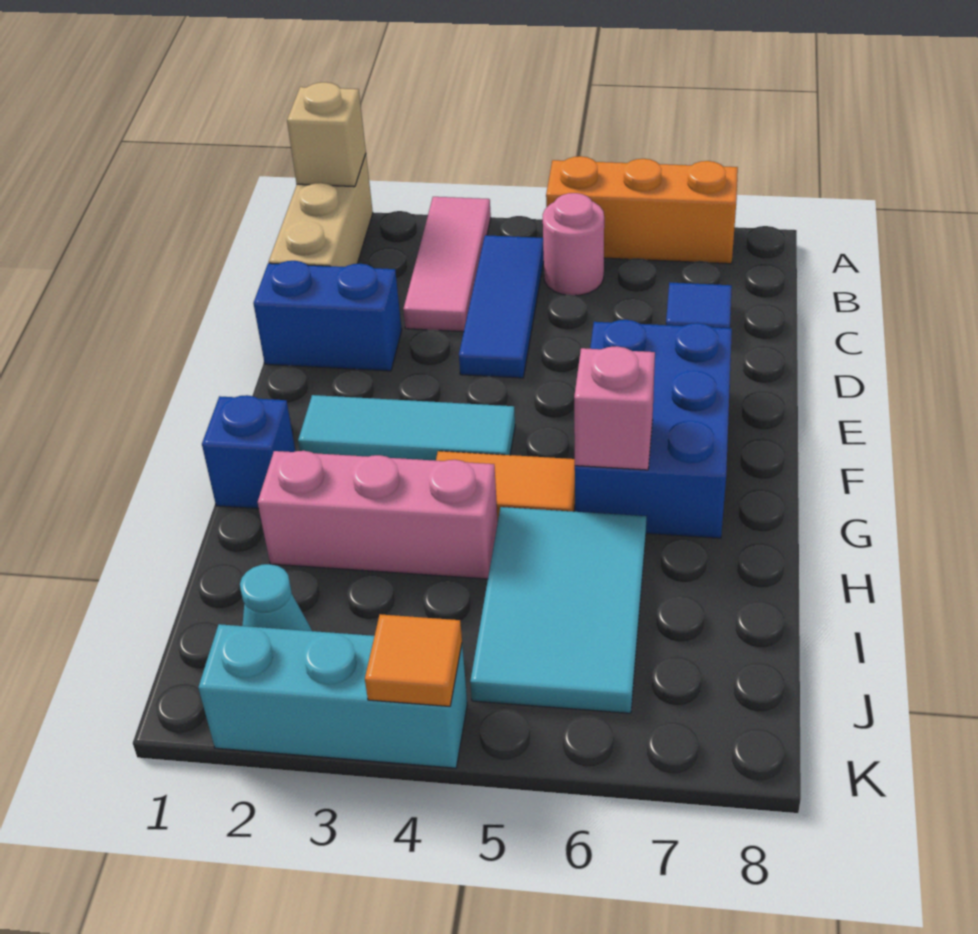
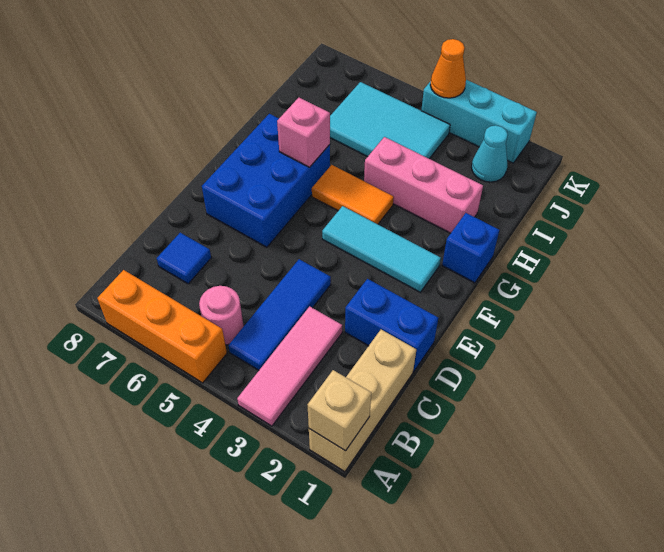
cyan tile H5:J6 level 1 -> cyan tile I4:J6 level 1
orange tile K4 level 2 -> orange cone K4 level 2

